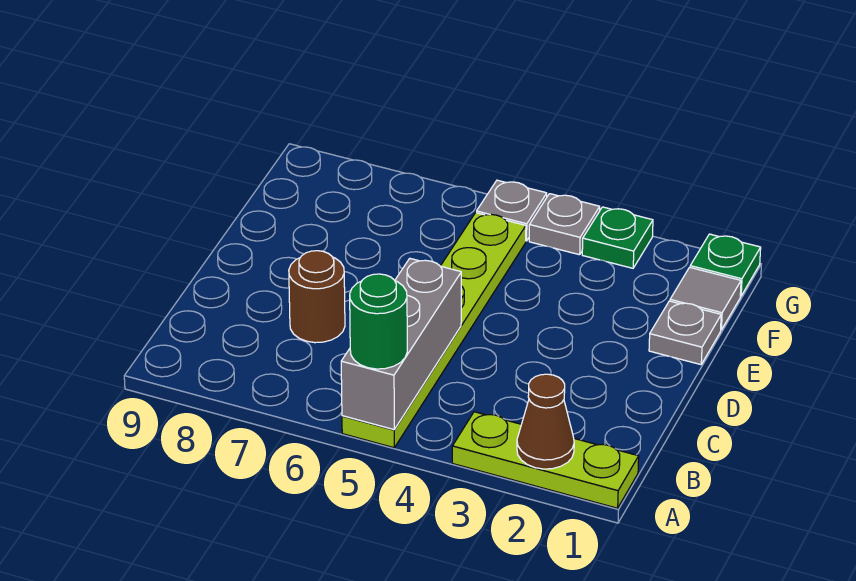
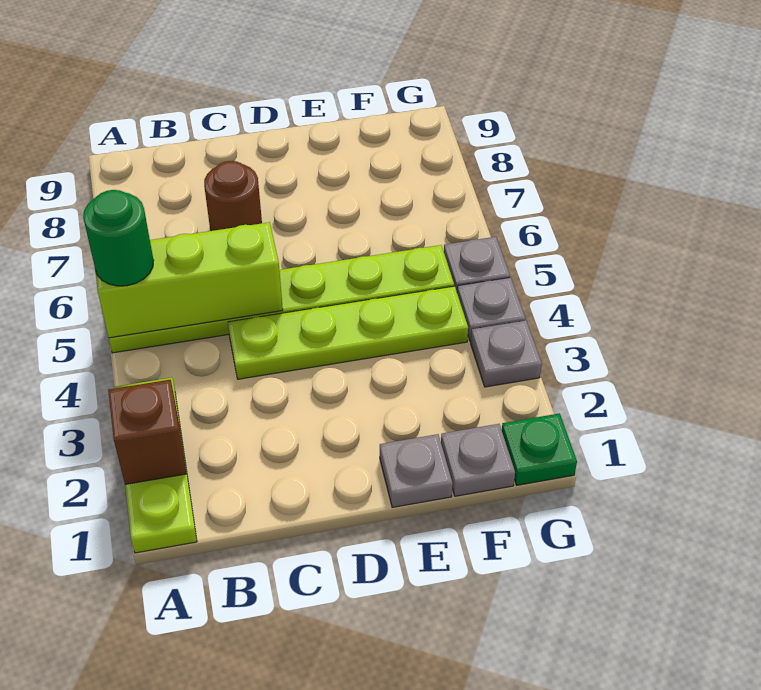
brown cone A2 level 2 -> brown brick A2 level 2
grey brick A5:C5 level 2 -> lime brick A5:C5 level 2
none -> lime plate C4:F4 level 1
grey tile F1 level 1 -> grey plate F1 level 1
green plate G3 level 1 -> grey plate G3 level 1

